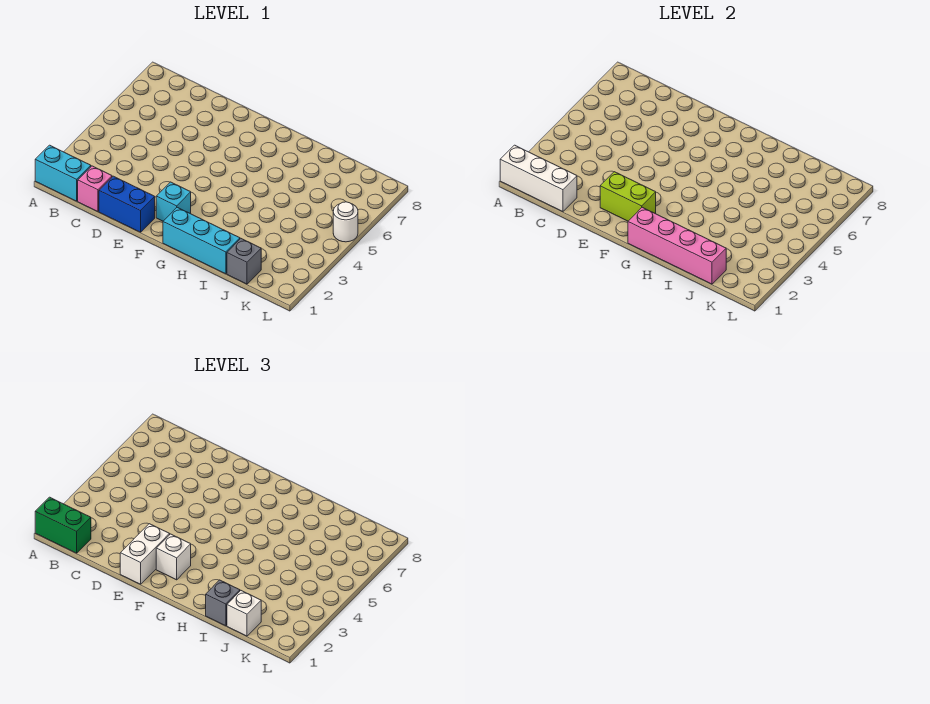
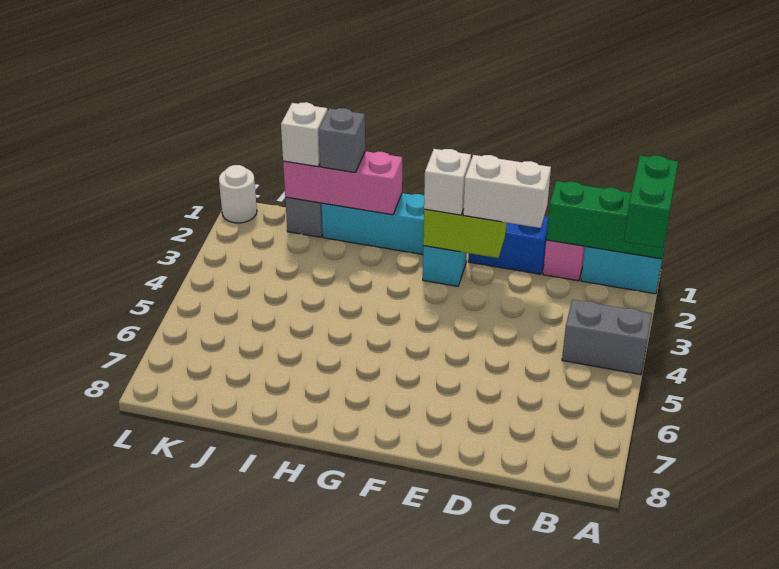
white brick A1:C1 level 2 -> green brick A1:C1 level 2
green brick A1:B1 level 3 -> green brick A1:A2 level 3
none -> grey brick A4:B4 level 1
white brick E1:E2 level 3 -> white brick D2:E2 level 3
pink brick G1:J1 level 2 -> pink brick H1:J1 level 2
white round brick L5 level 1 -> white round brick L1 level 1

